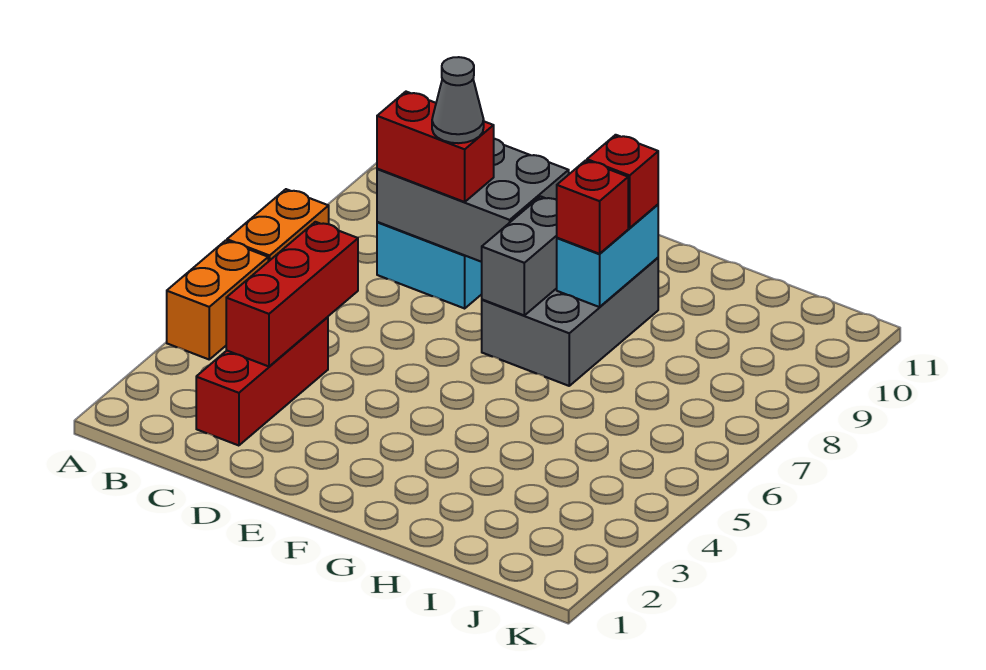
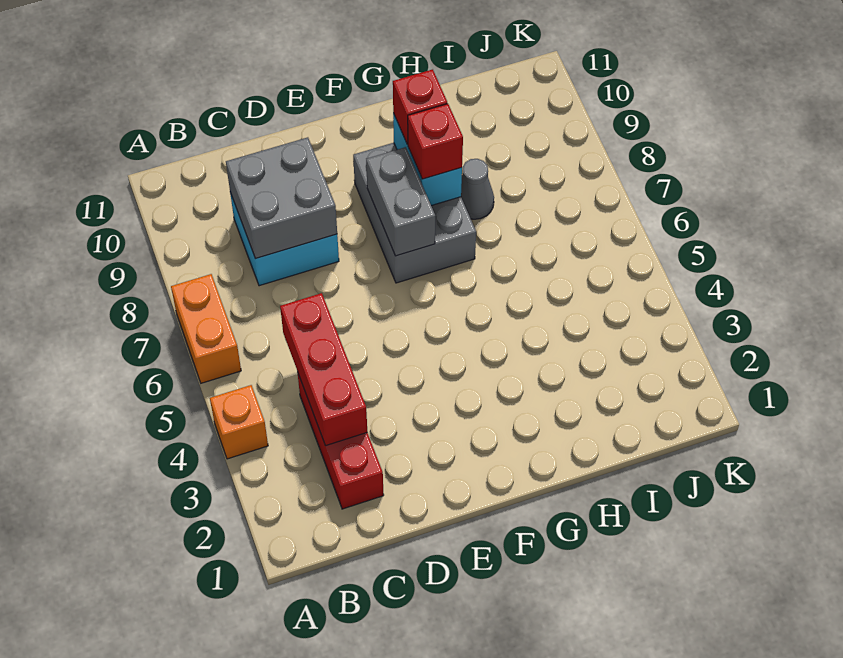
orange brick A4:A5 level 1 -> orange brick A4 level 1
grey brick C8:E9 level 2 -> grey brick C8:D9 level 2
red brick C8:D8 level 3 -> none
grey cone D8 level 4 -> grey cone H8 level 1

